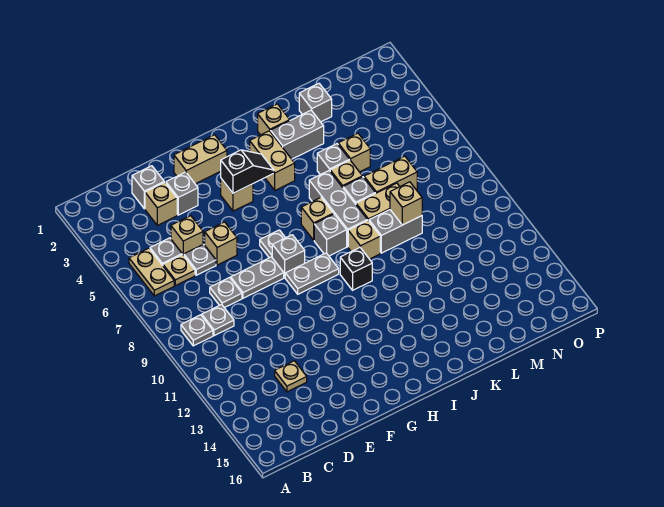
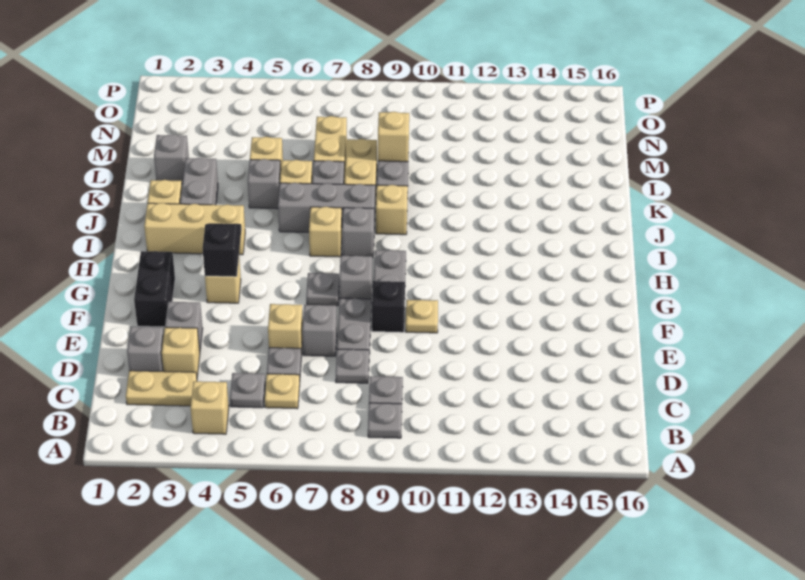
tan plate B5:B6 level 1 -> tan plate C2:C3 level 1
tan brick D5 level 1 -> tan brick B4 level 1
tan plate D13 level 1 -> tan plate F10 level 1
none -> grey brick E7 level 1
tan brick F2:G2 level 1 -> black brick F2:G2 level 1
tan brick I3:I4 level 1 -> tan brick I2:I4 level 1
black brick I10 level 1 -> black brick F9 level 1

